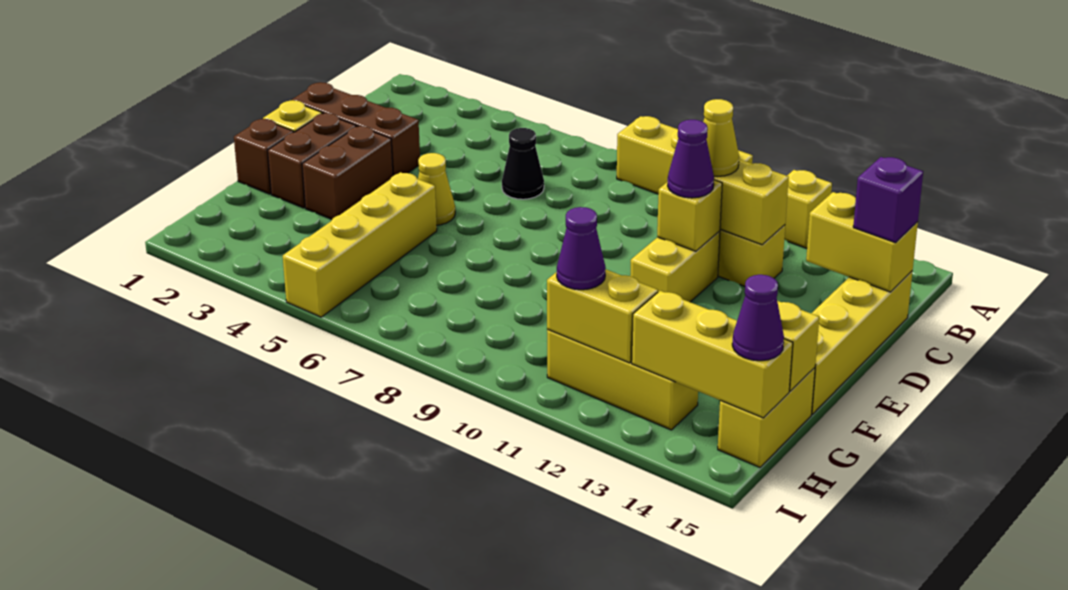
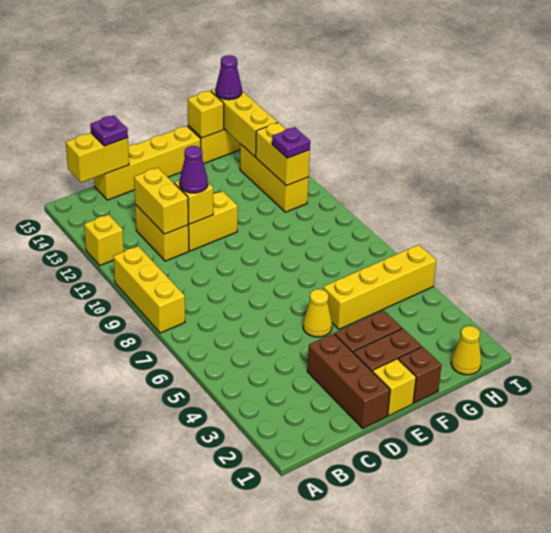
black cone C6 level 1 -> none
yellow cone C11 level 3 -> yellow cone H1 level 1
yellow brick C14:C15 level 2 -> yellow brick B15:C15 level 2
purple brick C15 level 3 -> purple plate C15 level 3
purple cone H11 level 3 -> purple plate H11 level 3

